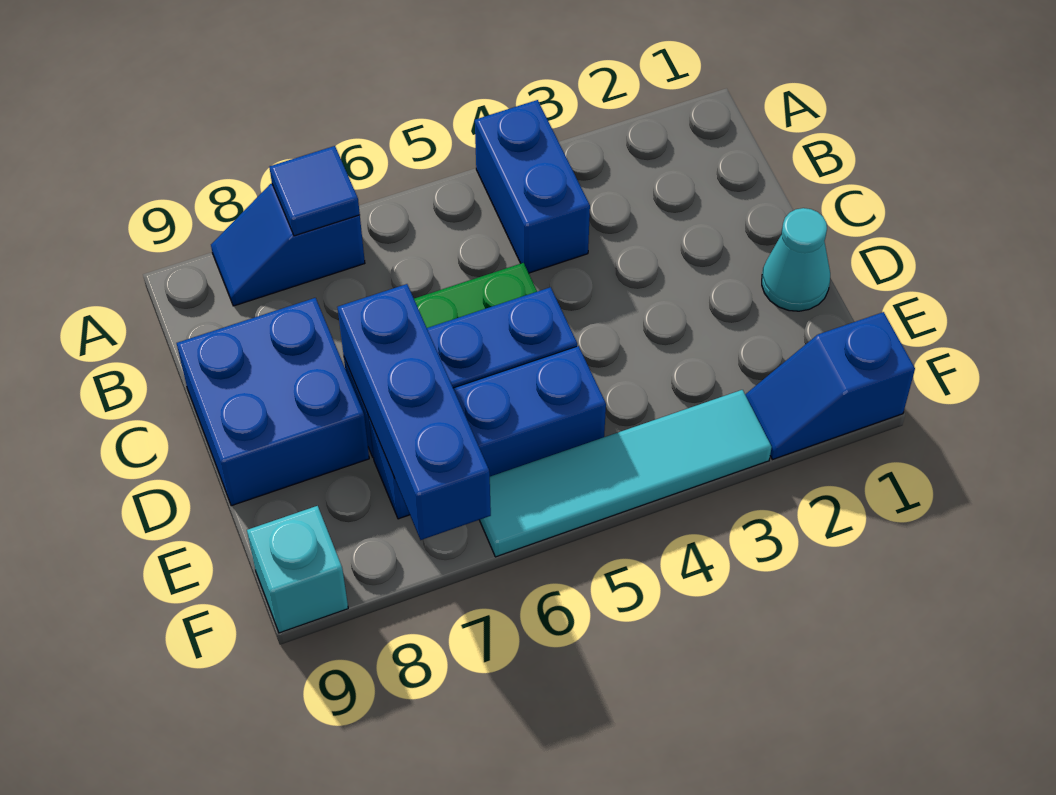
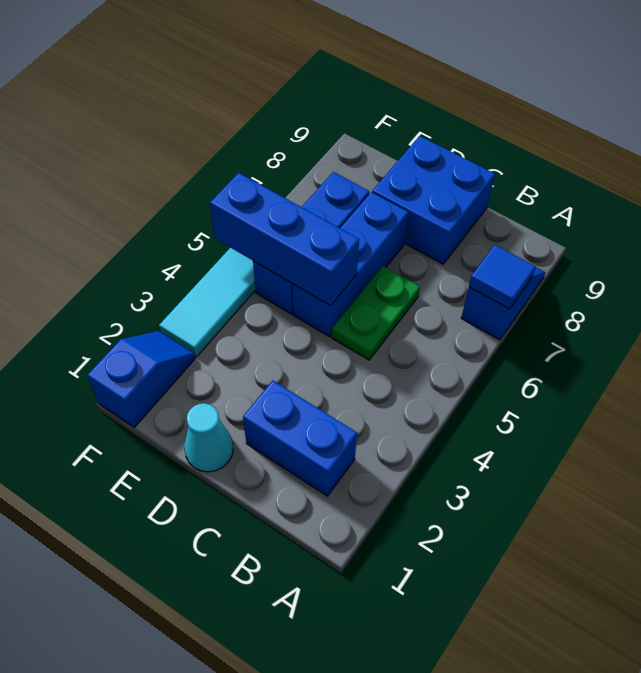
blue brick A4:B4 level 1 -> blue brick B2:C2 level 1
blue brick D7:F7 level 2 -> blue brick D5:F5 level 2
cyan brick F9 level 1 -> none

